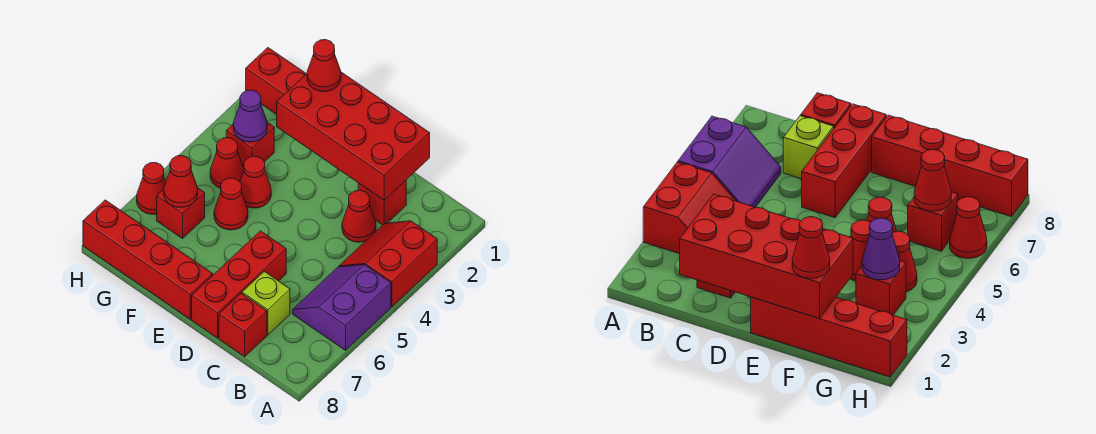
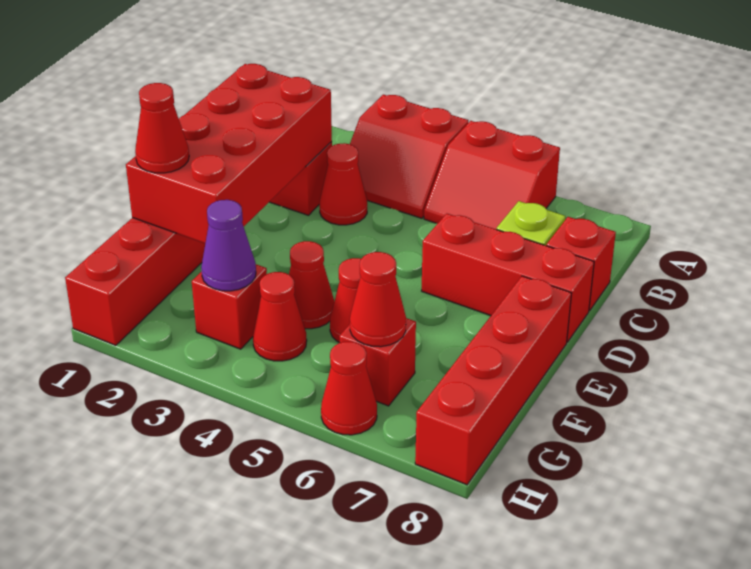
purple slope A5:B6 level 1 top A -> red slope A5:B6 level 1 top A

